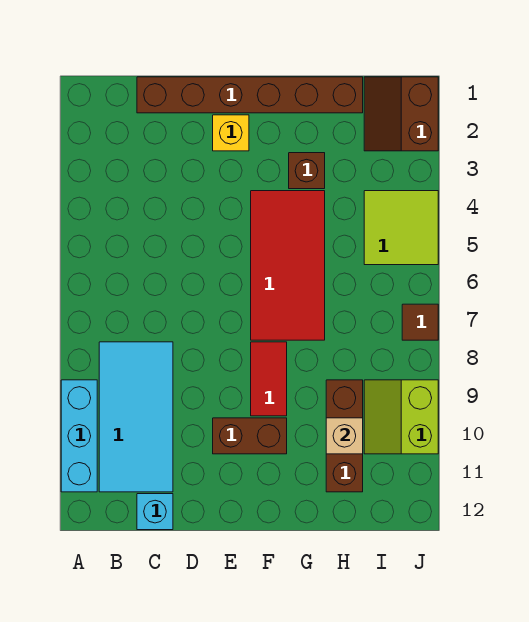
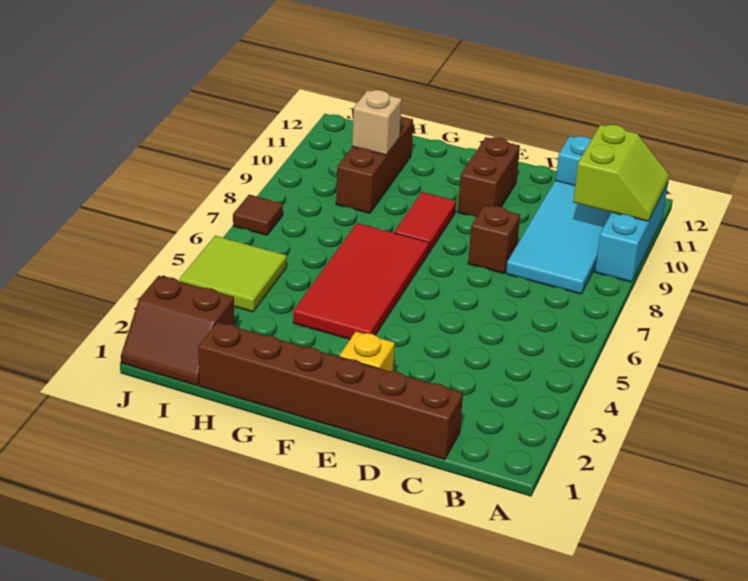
brown brick E10:F10 level 1 -> brown brick E10:E11 level 1
brown brick G3 level 1 -> brown brick D8 level 1
brown slope I1:J2 level 1 top J -> brown slope I1:J2 level 1 top 2
lime slope I9:J10 level 1 top J -> lime slope A10:B11 level 2 top B

